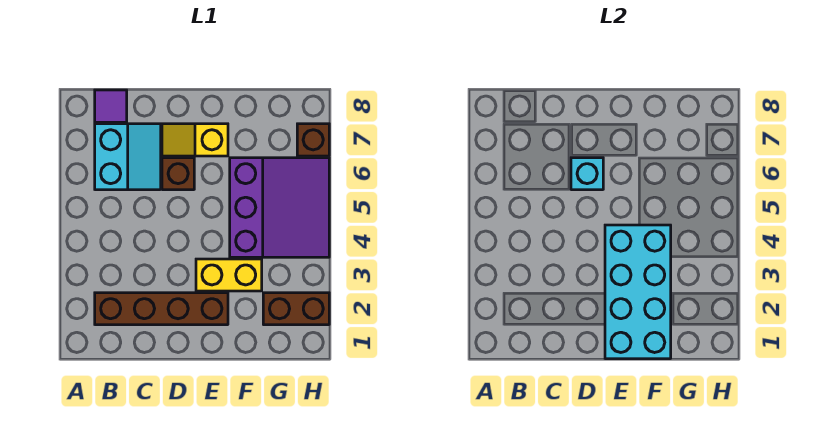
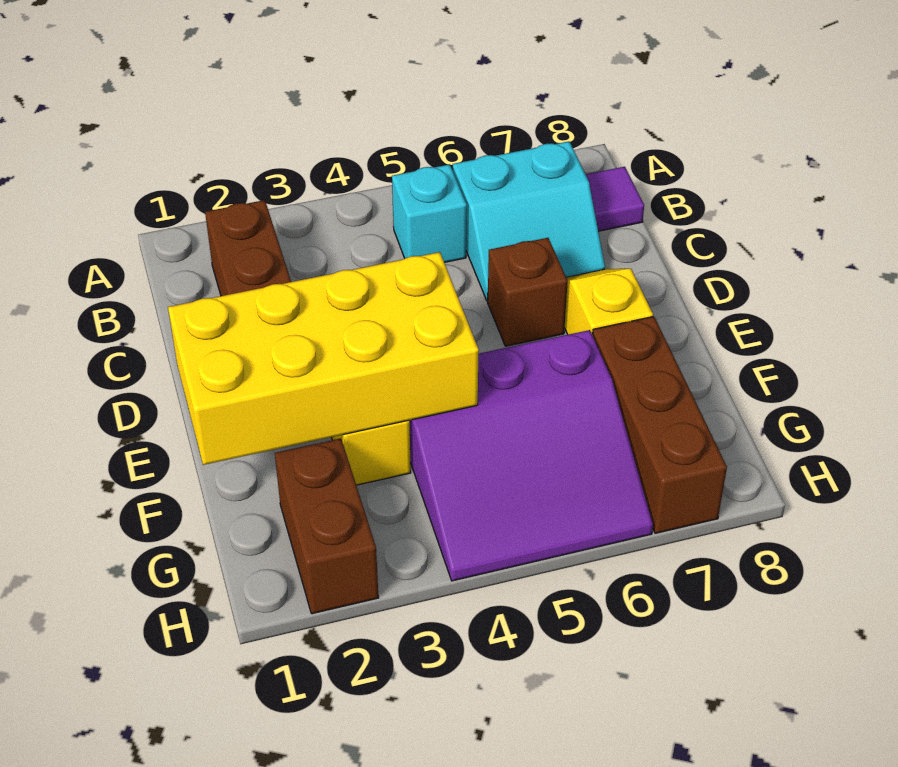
cyan brick D6 level 2 -> cyan brick B5 level 1
cyan brick E1:F4 level 2 -> yellow brick E1:F4 level 2
brown brick H7 level 1 -> brown brick F7:H7 level 1

